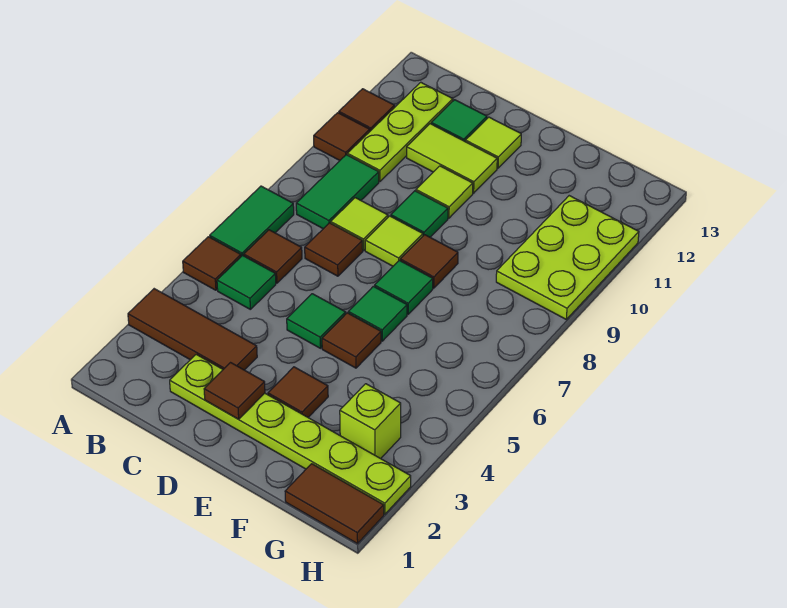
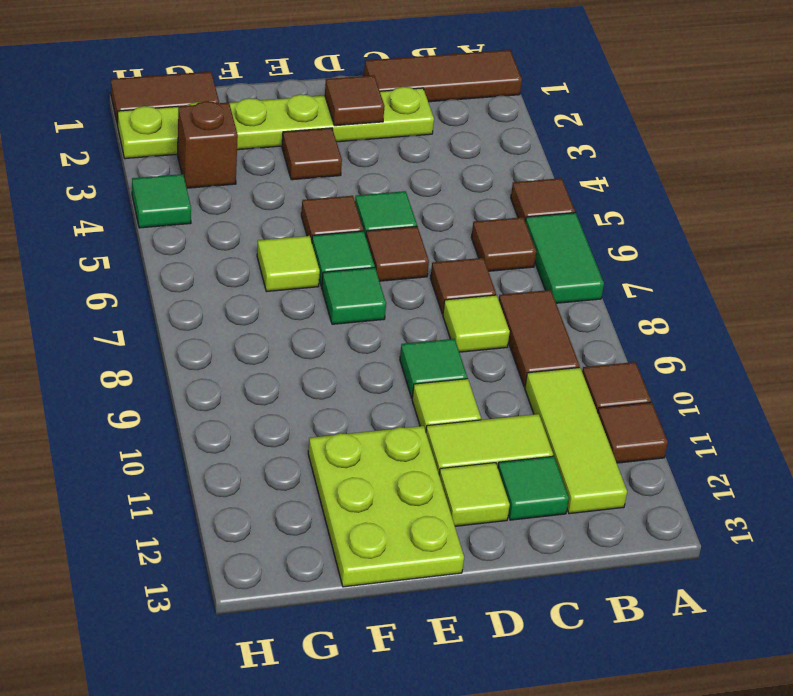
brown tile A3:C3 level 1 -> brown tile A1:C1 level 1
green tile B5 level 1 -> green tile H4 level 1
green tile B8:B9 level 1 -> brown tile B8:B9 level 1
lime plate B10:B12 level 1 -> lime tile B10:B12 level 1
lime tile D8 level 1 -> lime tile F6 level 1
brown tile E8 level 1 -> brown tile D6 level 1
lime brick G3 level 1 -> brown brick G3 level 1
lime plate G9:H11 level 1 -> lime plate E11:F13 level 1

